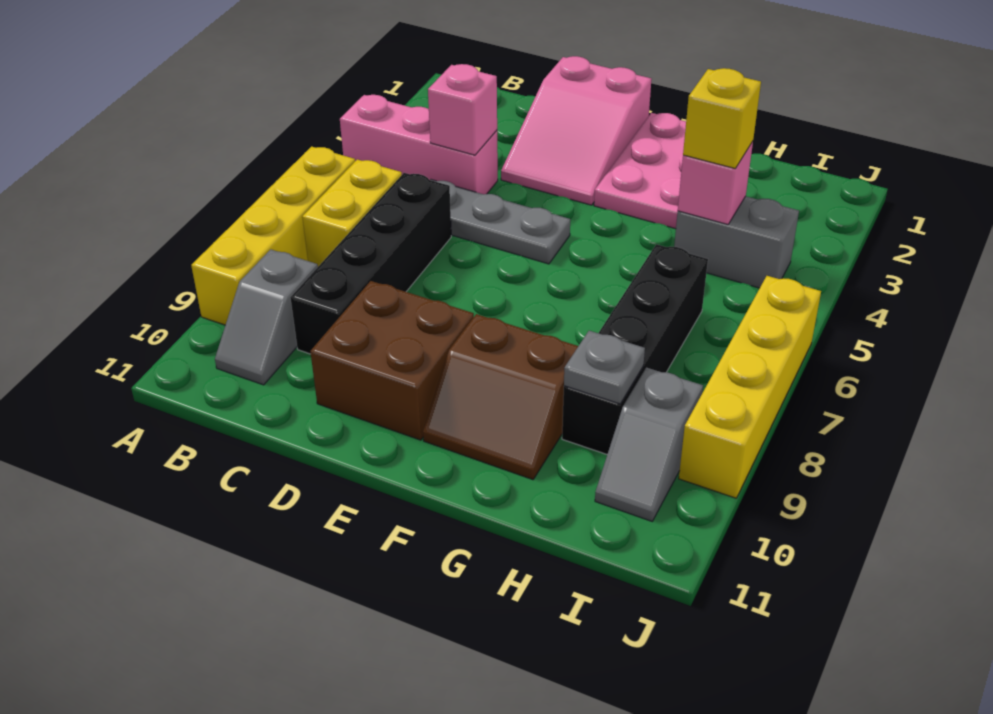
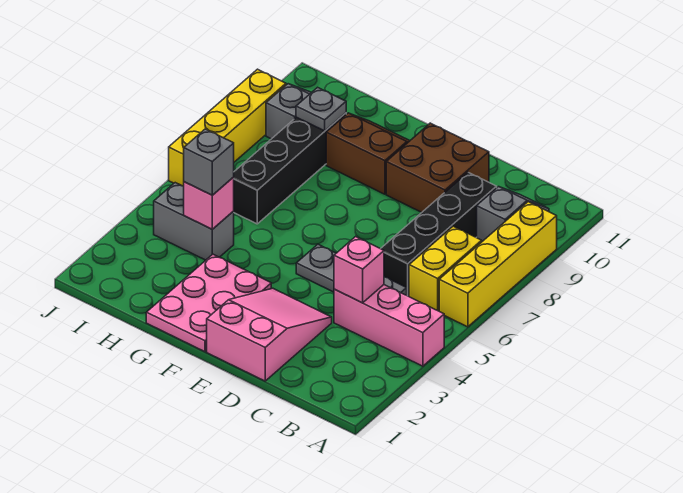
yellow brick H4 level 3 -> grey brick H4 level 3

